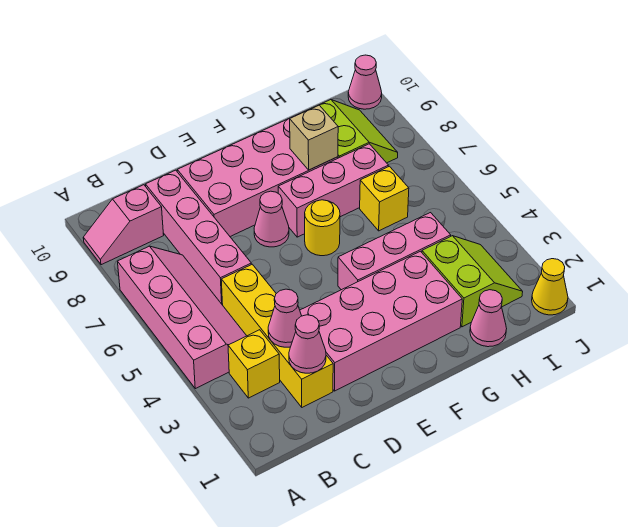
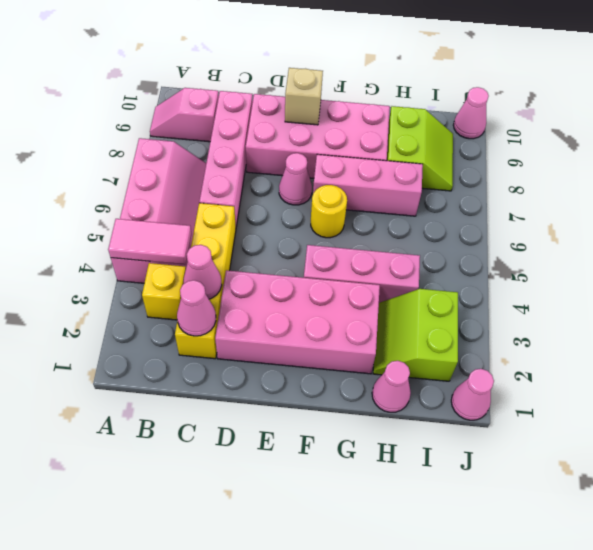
none -> pink tile A4:B4 level 2
tan brick G8 level 2 -> tan brick E9 level 2
lime slope H2:I3 level 1 top H -> lime slope H2:I3 level 1 top I
yellow brick H6 level 1 -> none
yellow cone J1 level 1 -> pink cone J1 level 1

